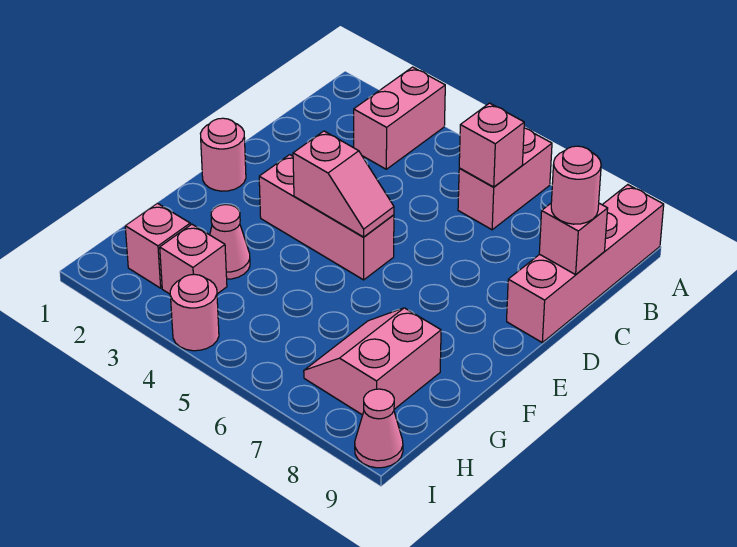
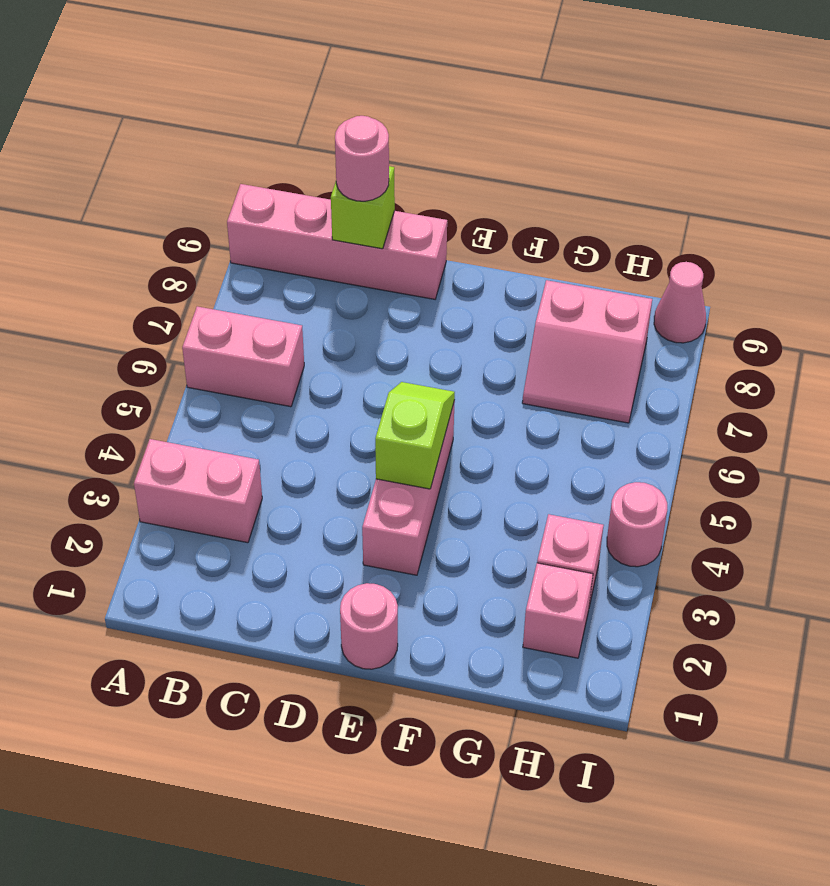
pink brick B6 level 2 -> none
pink brick C9 level 2 -> lime brick C9 level 2
pink slope E4:E5 level 2 top 4 -> lime slope E4:E5 level 2 top 4
pink cone G3 level 1 -> none

